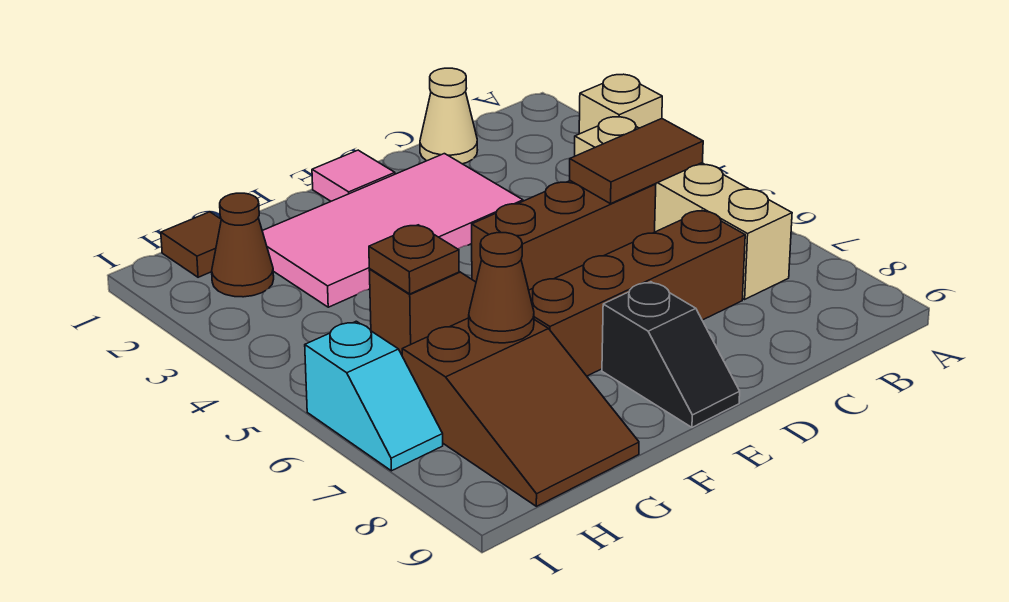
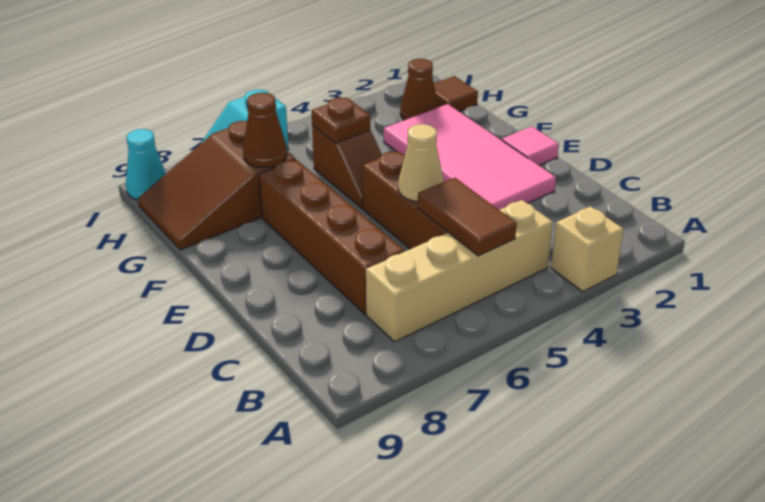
tan cone C1 level 1 -> tan cone D5 level 2
black slope E8:E9 level 1 top 8 -> none
none -> cyan cone I9 level 1

